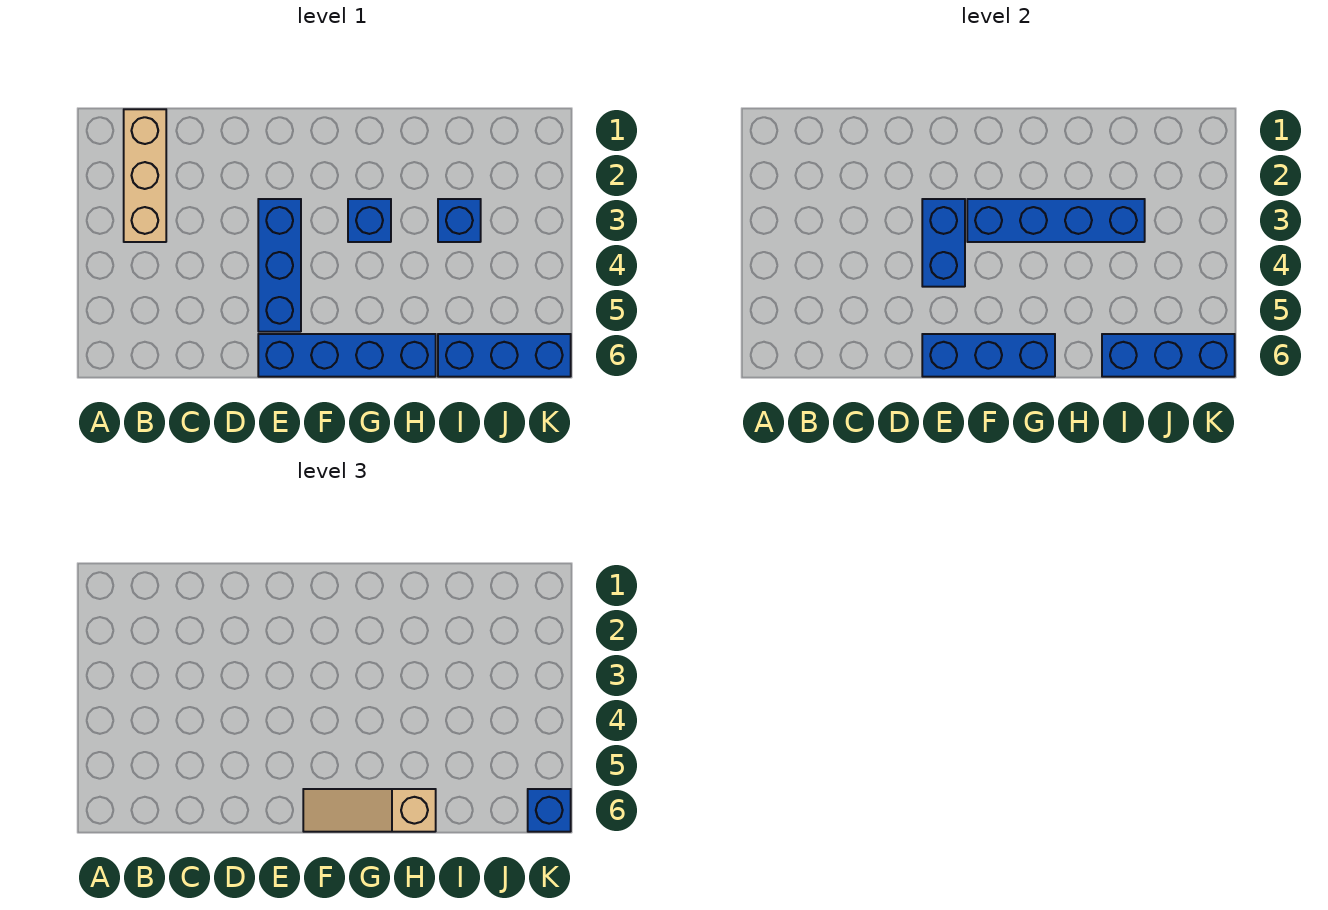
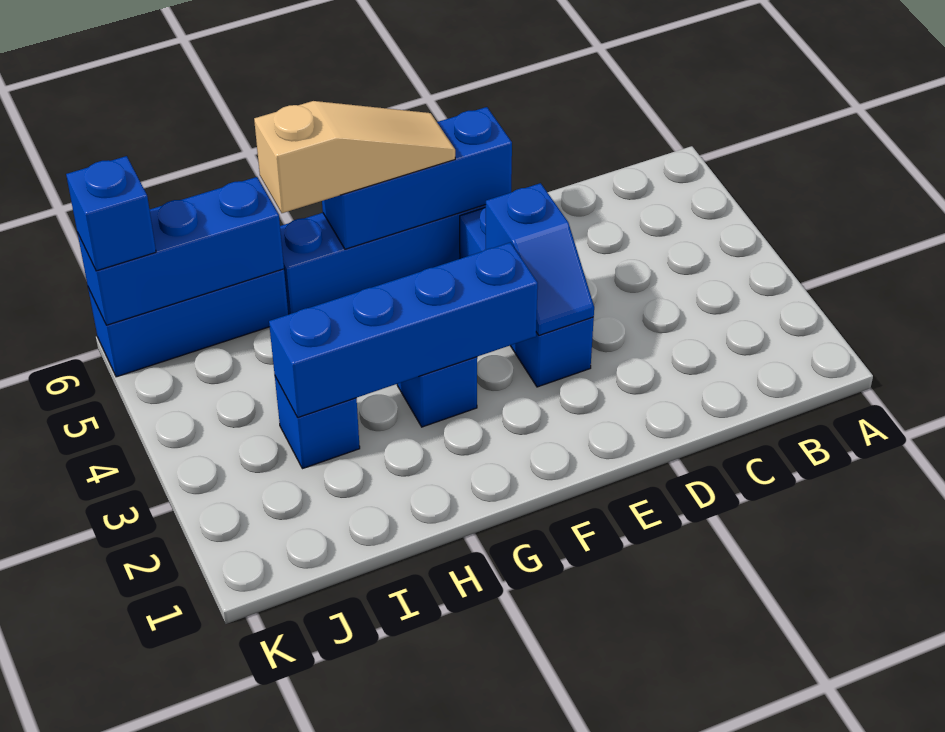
tan brick B1:B3 level 1 -> none
blue brick E3:E4 level 2 -> blue slope E3:E4 level 2 top 4

